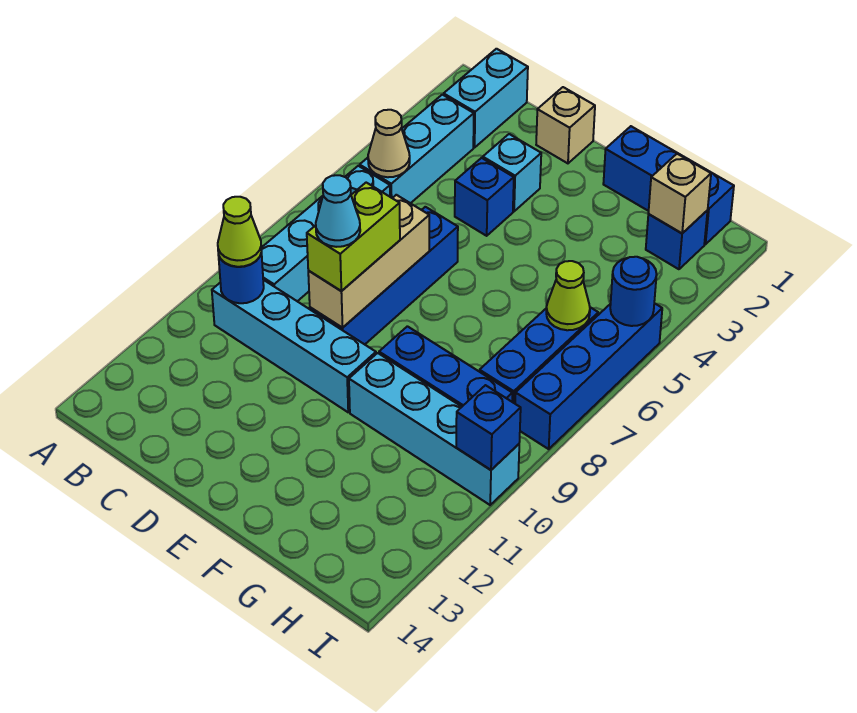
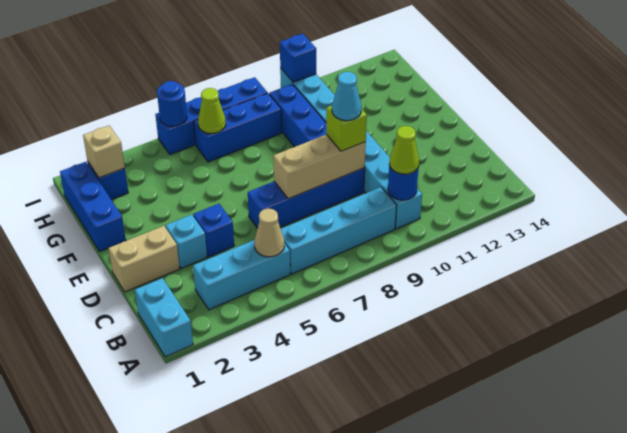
cyan brick B1:B2 level 1 -> cyan brick A1:B1 level 1
tan brick D1 level 1 -> tan brick D1:D2 level 1
lime brick D8:D9 level 3 -> lime brick D9 level 3

